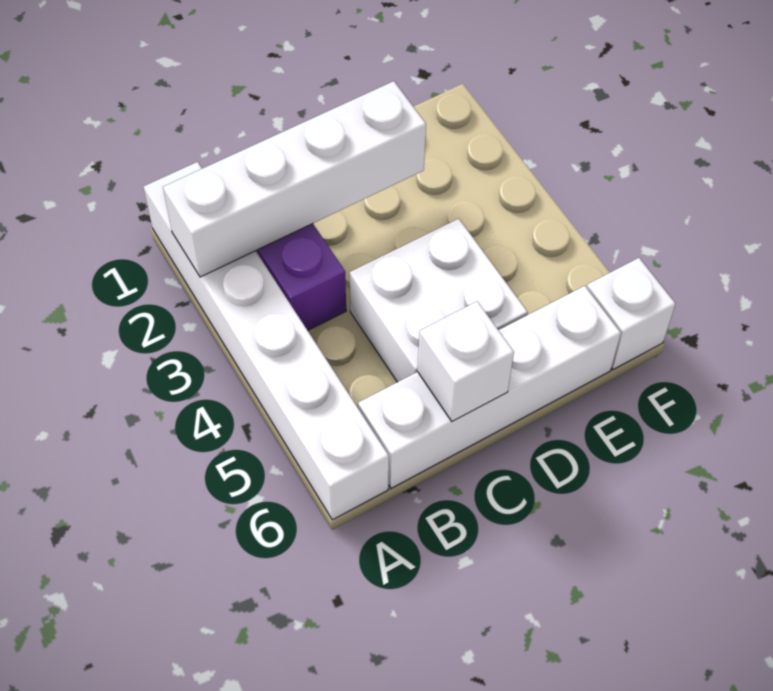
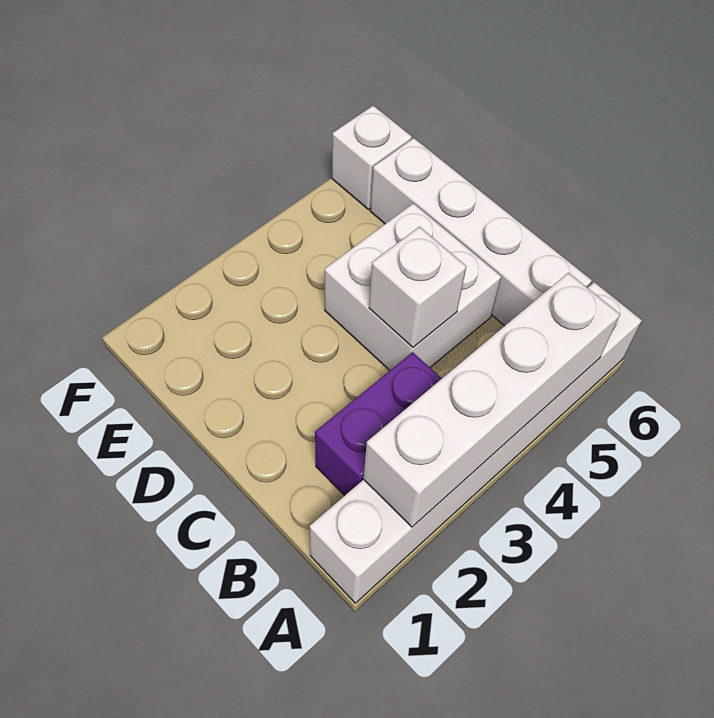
white brick A2:D2 level 2 -> white brick A2:A5 level 2
white brick C6 level 2 -> white brick C4 level 2

